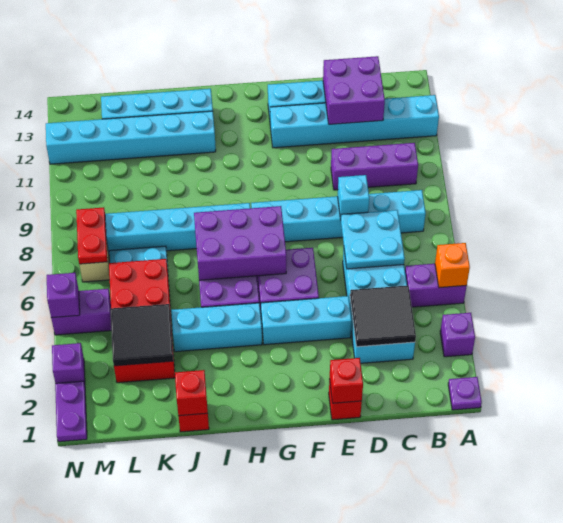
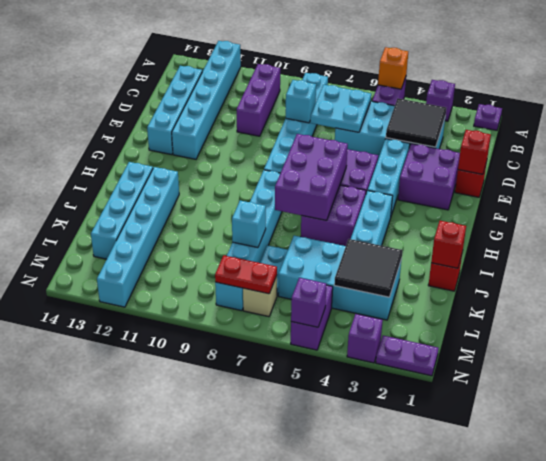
purple brick C12:D13 level 2 -> purple brick E2:F3 level 1
red brick K3:L6 level 1 -> cyan brick K3:L6 level 1
none -> cyan brick K8 level 2

